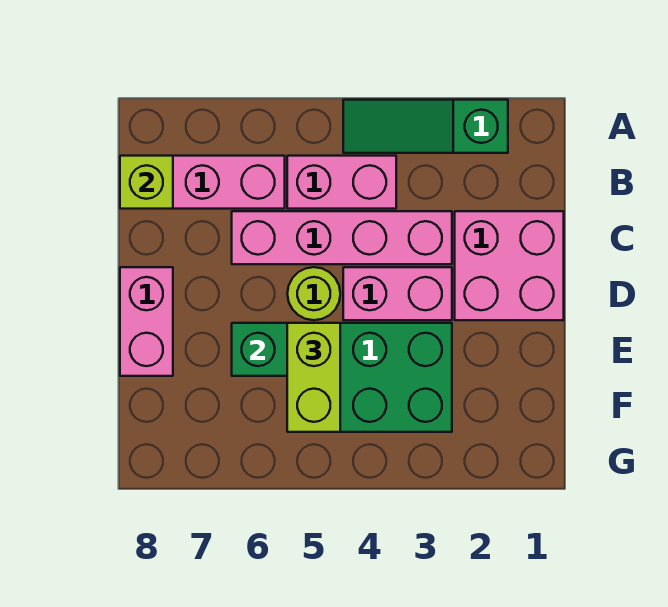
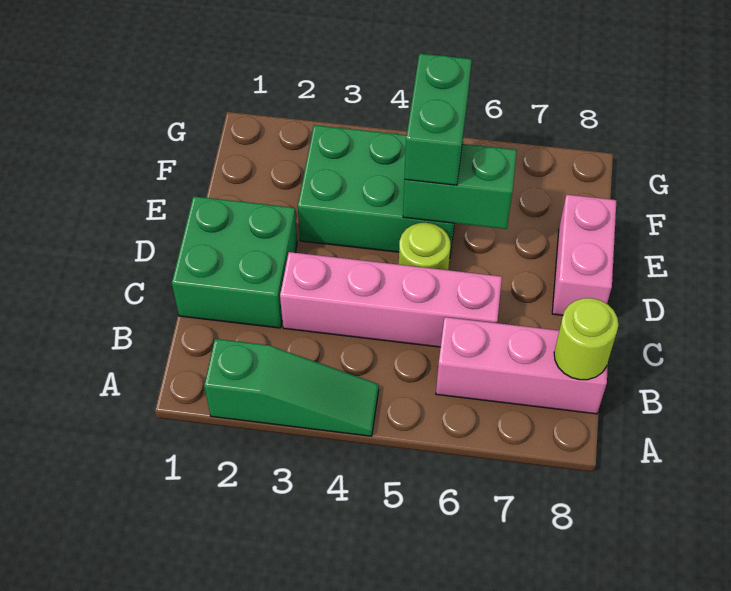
pink brick B4:B5 level 1 -> none
lime brick B8 level 2 -> lime round brick B8 level 2
pink brick C1:D2 level 1 -> green brick C1:D2 level 1
pink brick D3:D4 level 1 -> none
lime brick E5:F5 level 3 -> green brick E5:F5 level 3

